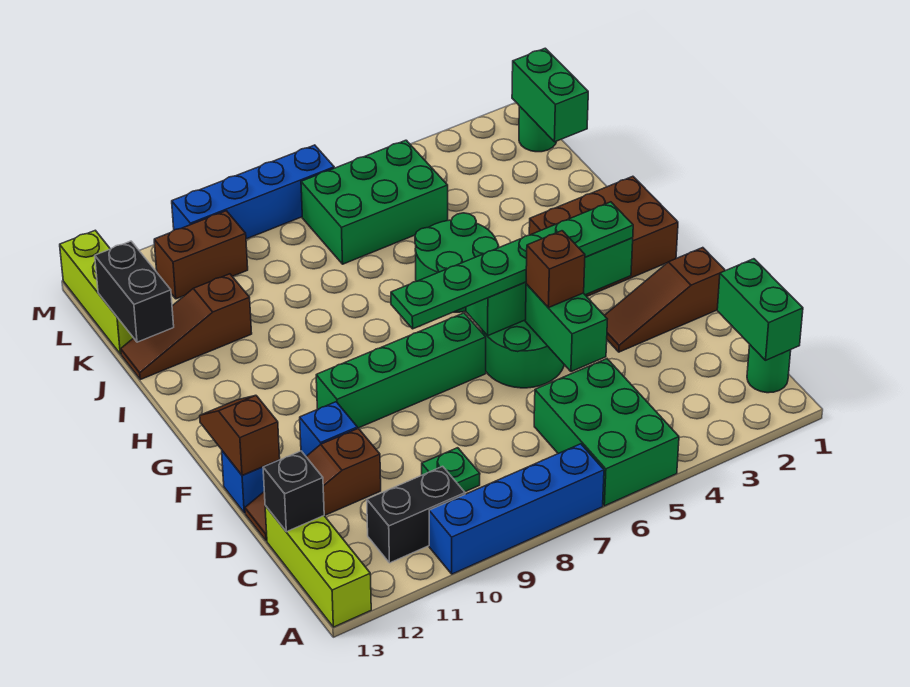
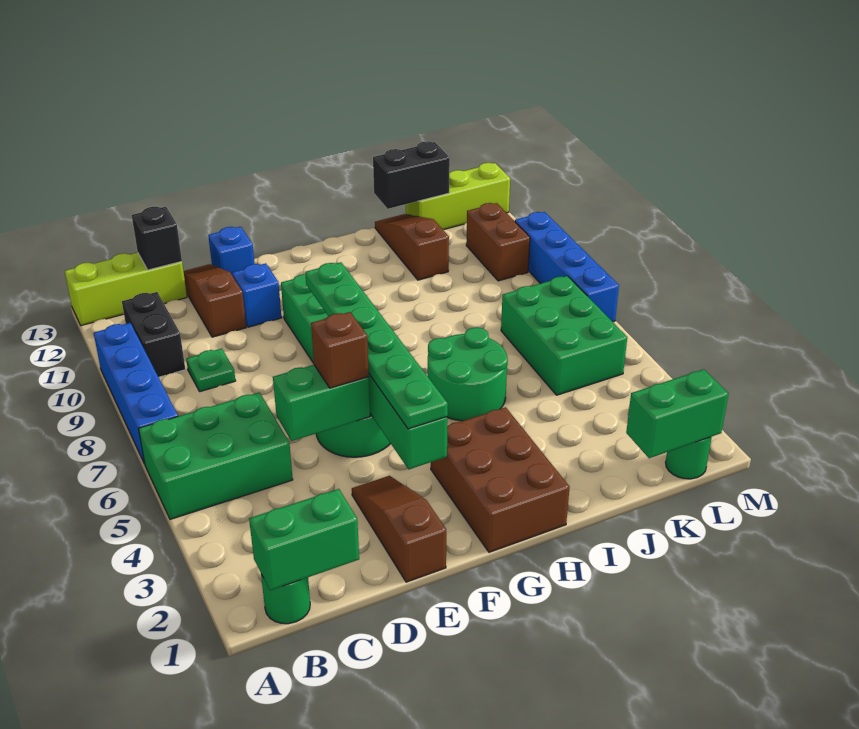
brown slope E13:F13 level 2 top E -> none

